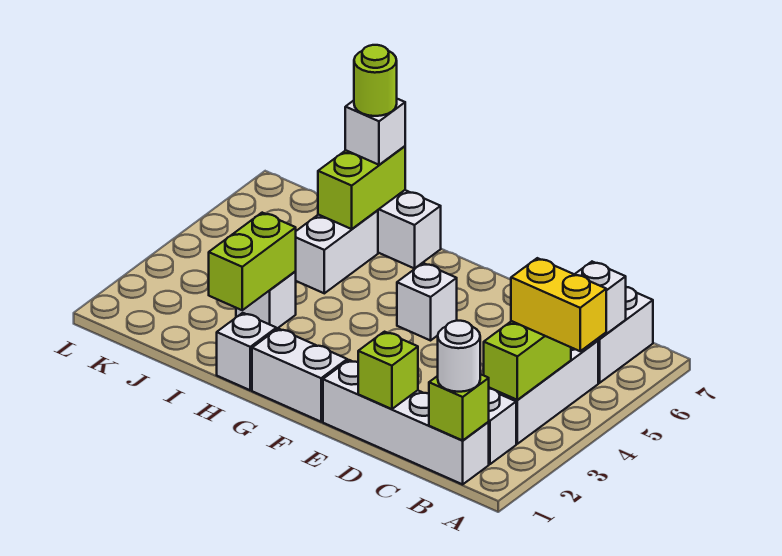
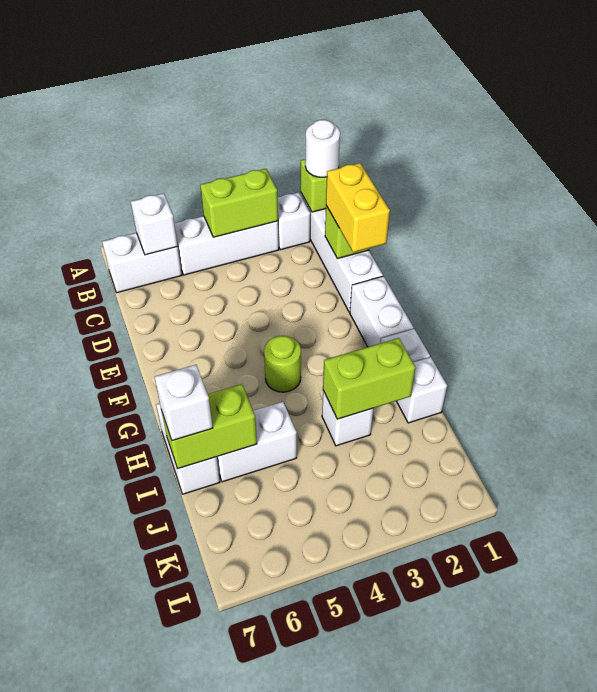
yellow brick A4:B4 level 3 -> yellow brick D1:E1 level 3
white brick F5 level 1 -> white brick I1 level 1
lime round brick I7 level 4 -> lime round brick G4 level 1

